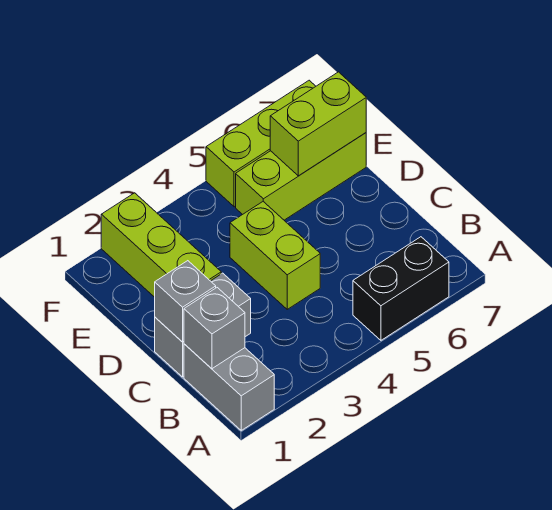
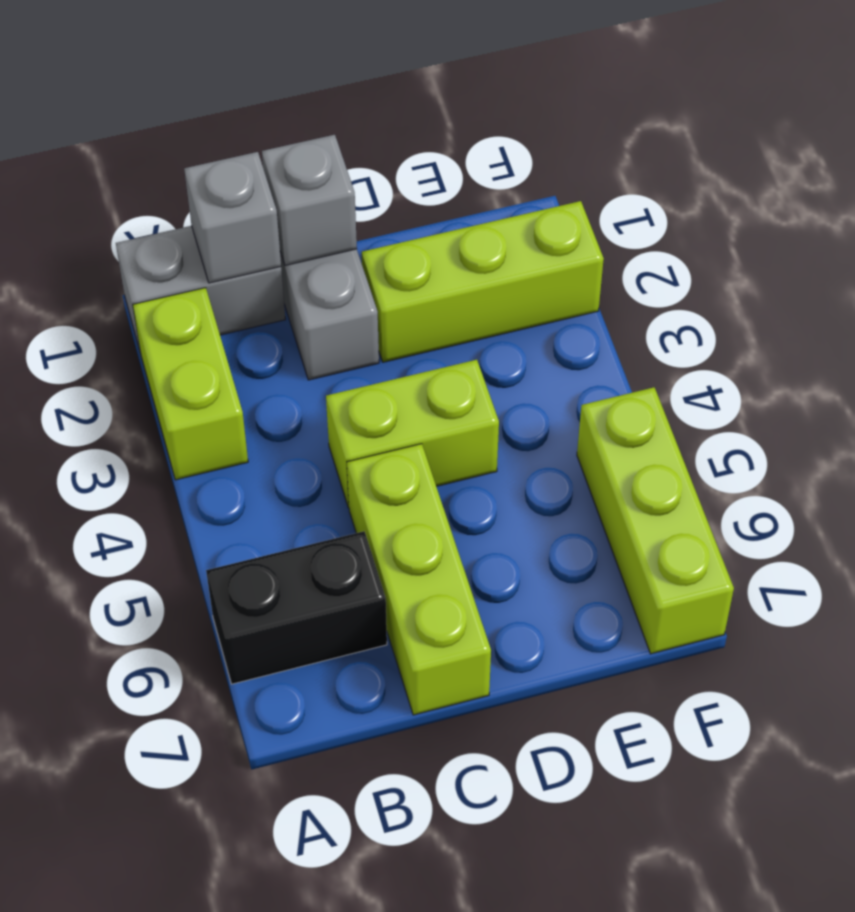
black brick A5:A6 level 1 -> black brick A6:B6 level 1
lime brick E5:E7 level 1 -> lime brick C5:C7 level 1
lime brick E6:E7 level 2 -> lime brick A2:A3 level 1

